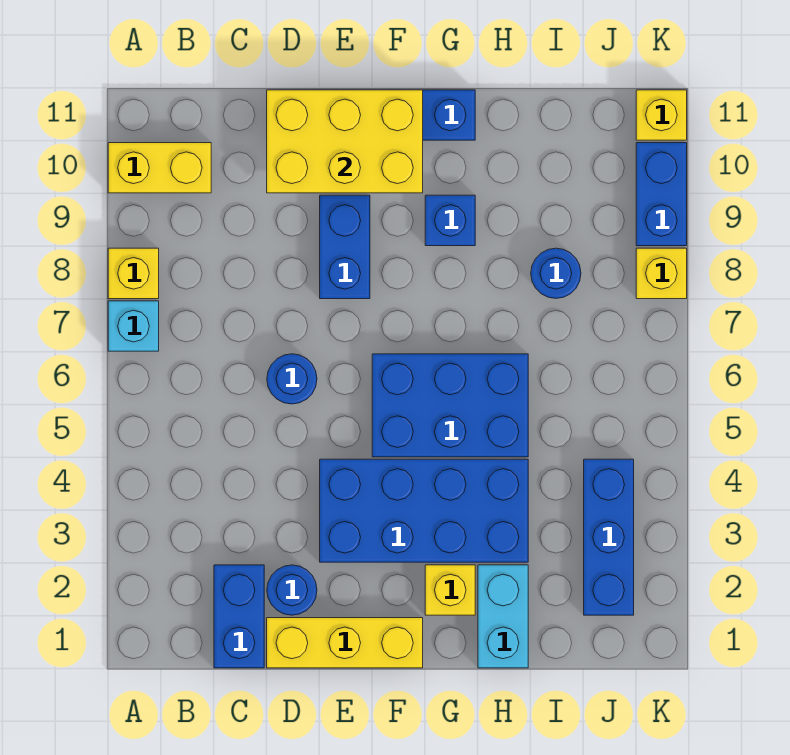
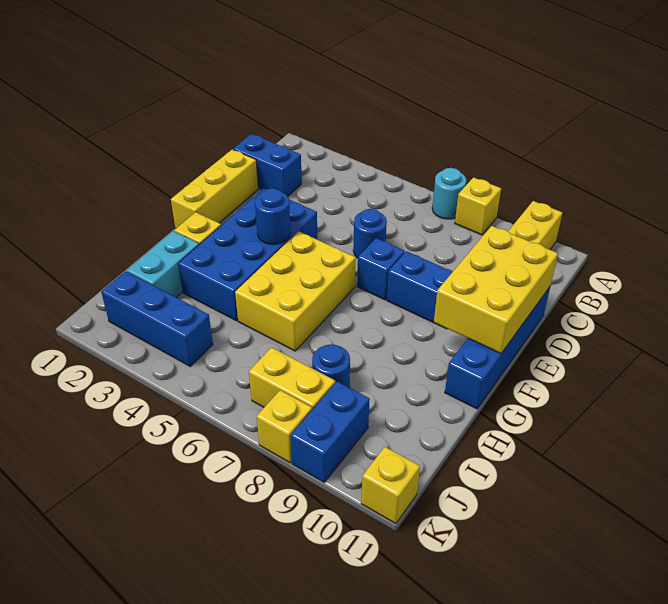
cyan brick A7 level 1 -> cyan round brick A7 level 1
blue round brick D2 level 1 -> blue round brick F4 level 2
blue brick F5:H6 level 1 -> yellow brick F5:H6 level 1
blue brick G9 level 1 -> blue brick E7 level 1
cyan brick H1:H2 level 1 -> cyan brick H2:I2 level 1
none -> yellow brick J7:J8 level 1
blue brick K9:K10 level 1 -> blue brick J9:K9 level 1

